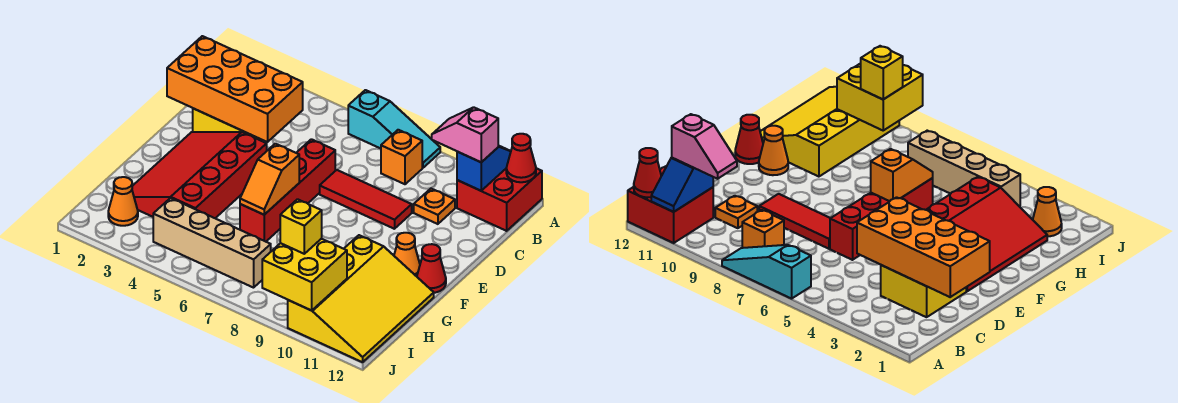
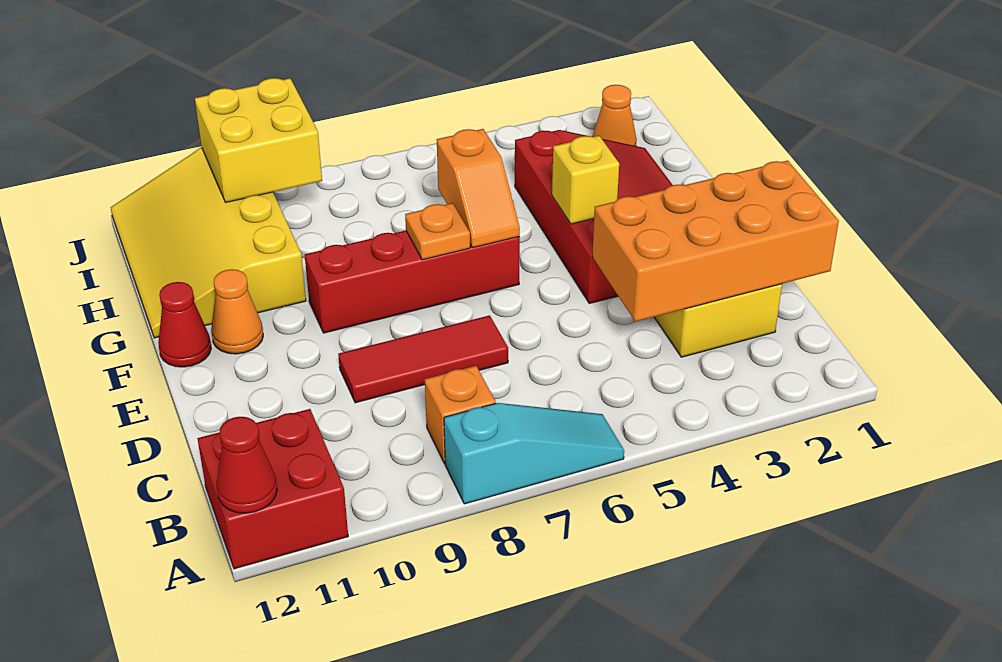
cyan slope A6:A8 level 1 top 6 -> cyan slope A6:A8 level 1 top 8
blue slope A11:B11 level 2 top B -> none
pink slope B10:B11 level 3 top 11 -> none
orange plate C10 level 1 -> orange plate F7 level 2
red brick D6:G6 level 1 -> red brick F6:F9 level 1
orange slope F6:G6 level 2 top F -> orange slope F6:G6 level 2 top G
tan brick I4:I7 level 1 -> none
yellow brick I9 level 3 -> yellow brick F4 level 2

